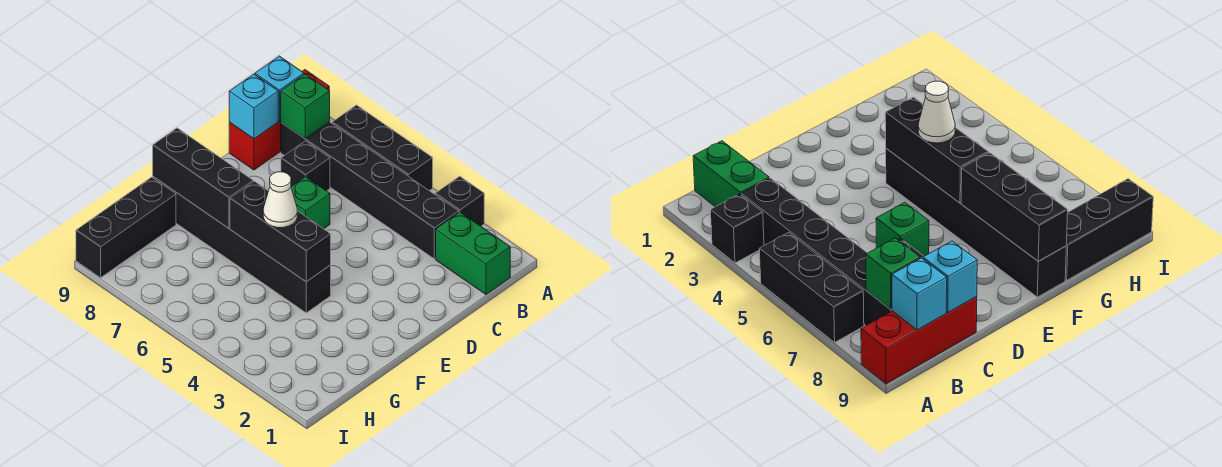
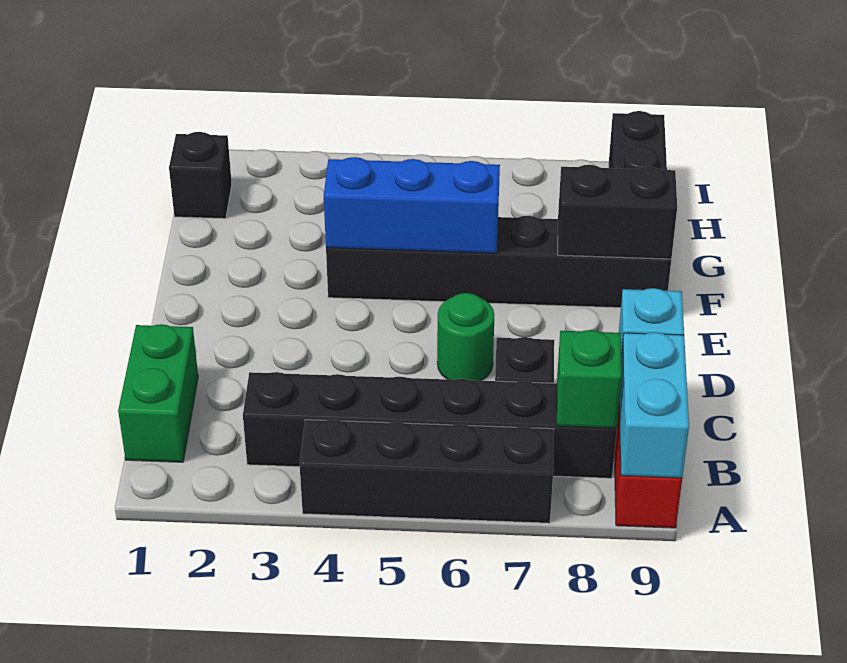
black brick A3 level 1 -> black brick H1 level 1
black brick A5:A7 level 1 -> black brick A4:A7 level 1
green brick B1:B2 level 1 -> green brick B1:C1 level 1
cyan brick B9 level 2 -> cyan brick A9:B9 level 2
green brick D6 level 1 -> green round brick D6 level 1
black brick F4:F6 level 2 -> blue brick F4:F6 level 2
white cone F5 level 3 -> none
black brick F7:F9 level 2 -> black brick F8:F9 level 2

